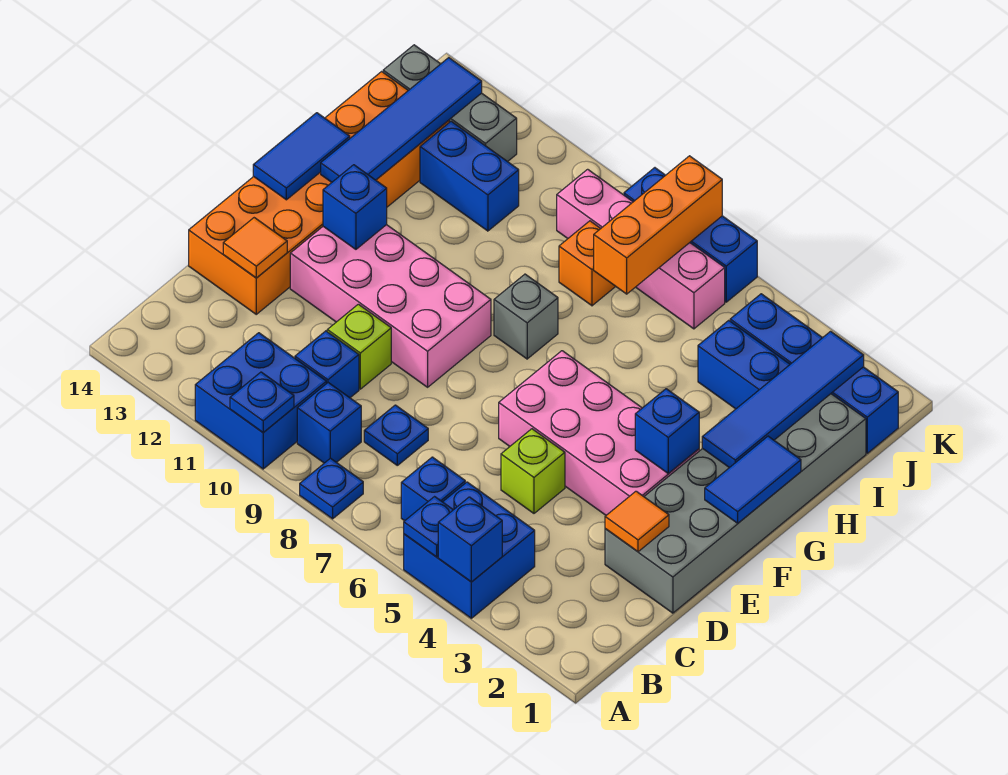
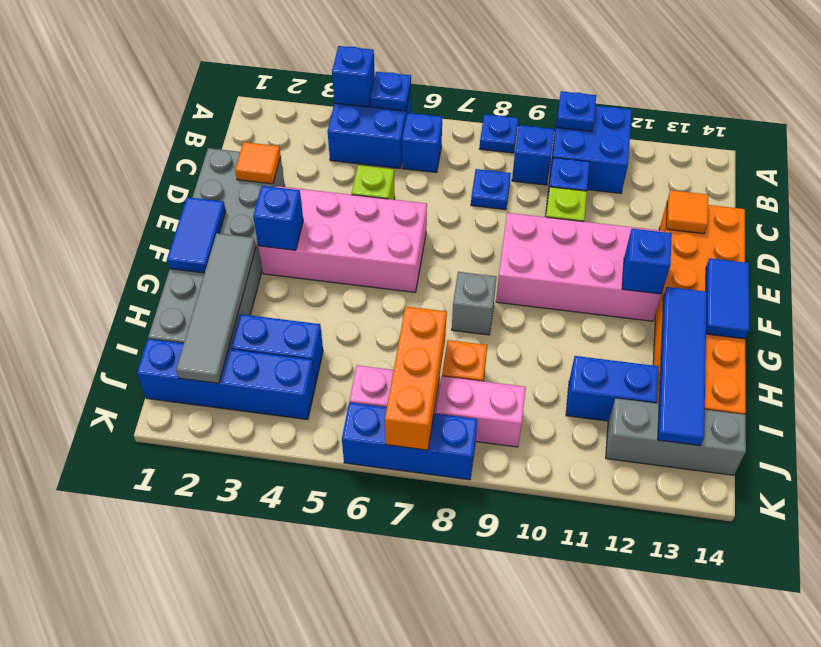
blue tile G2:J2 level 2 -> grey tile G2:J2 level 2

